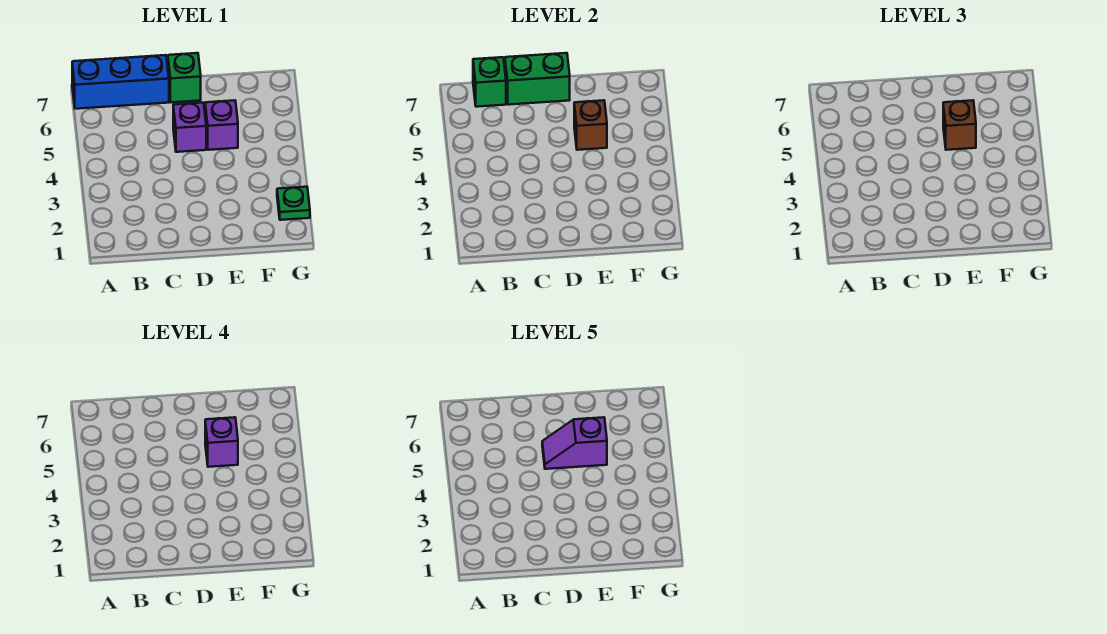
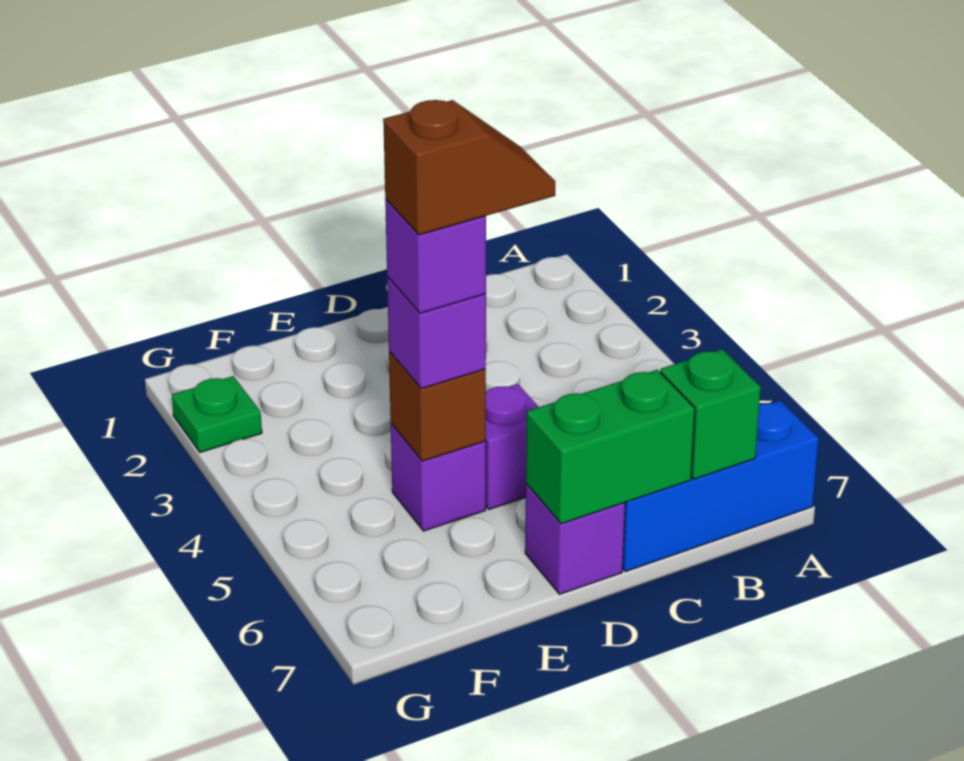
purple slope D5:E5 level 5 top E -> brown slope D5:E5 level 5 top E
green brick D7 level 1 -> purple brick D7 level 1
brown brick E5 level 3 -> purple brick E5 level 3

